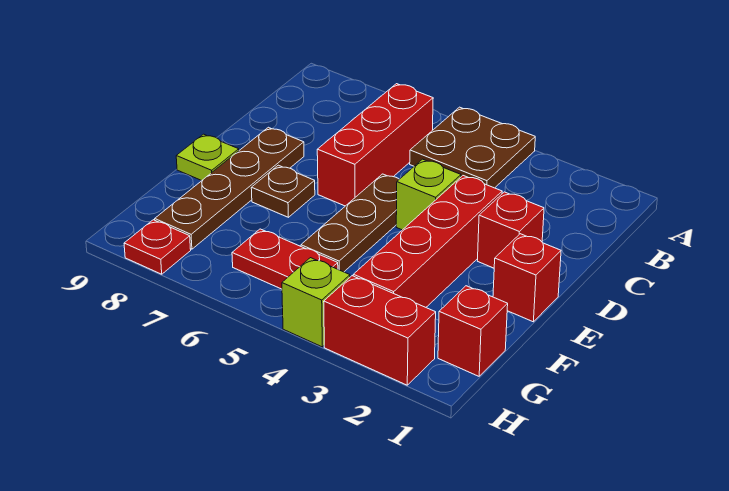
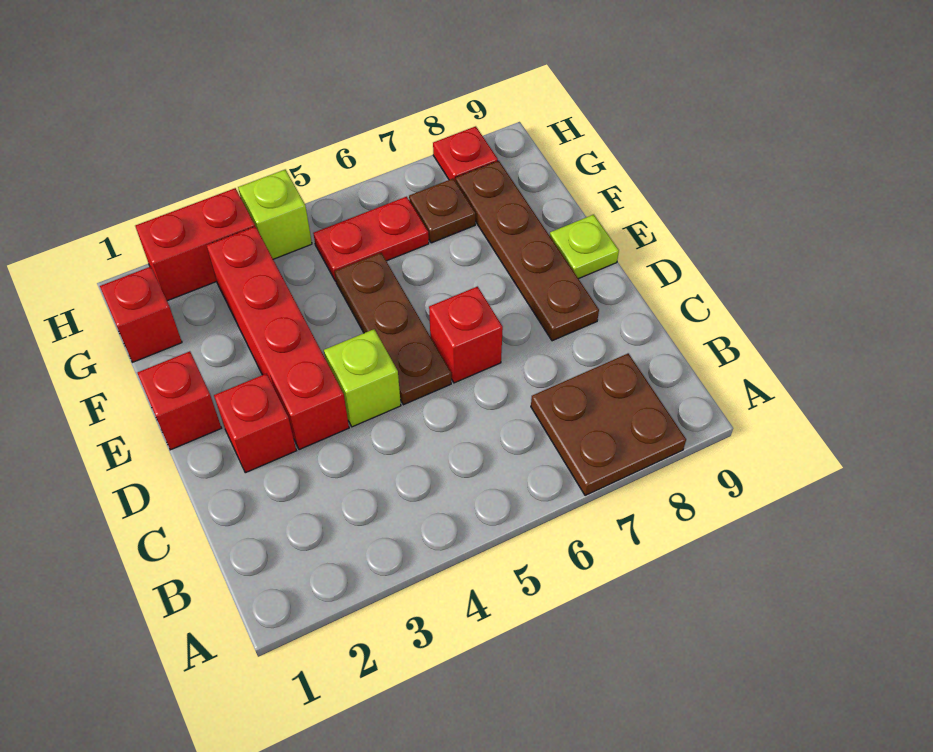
brown plate A4:B5 level 1 -> brown plate A7:B8 level 1
red brick B6:D6 level 1 -> red brick D6 level 1
brown plate E7 level 1 -> brown plate G7 level 1

